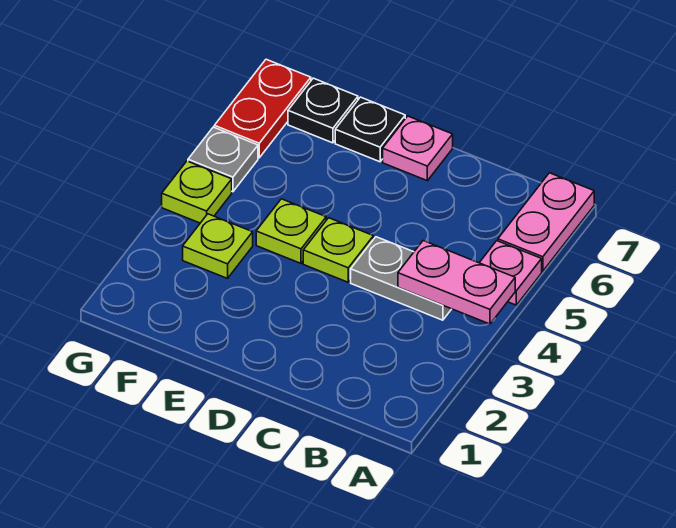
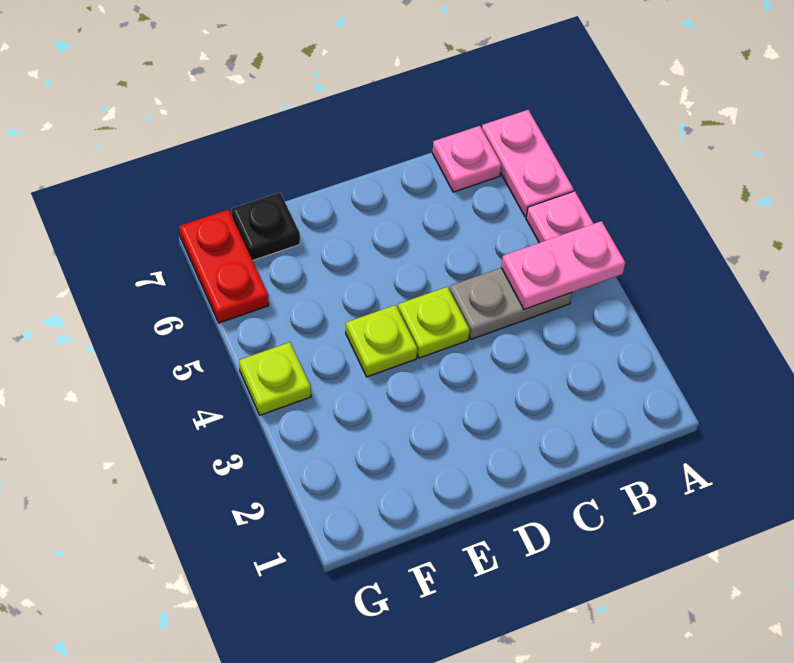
pink plate D7 level 1 -> pink plate B7 level 1
black plate E7 level 1 -> none
lime plate F3 level 1 -> none
grey plate G5 level 1 -> none

